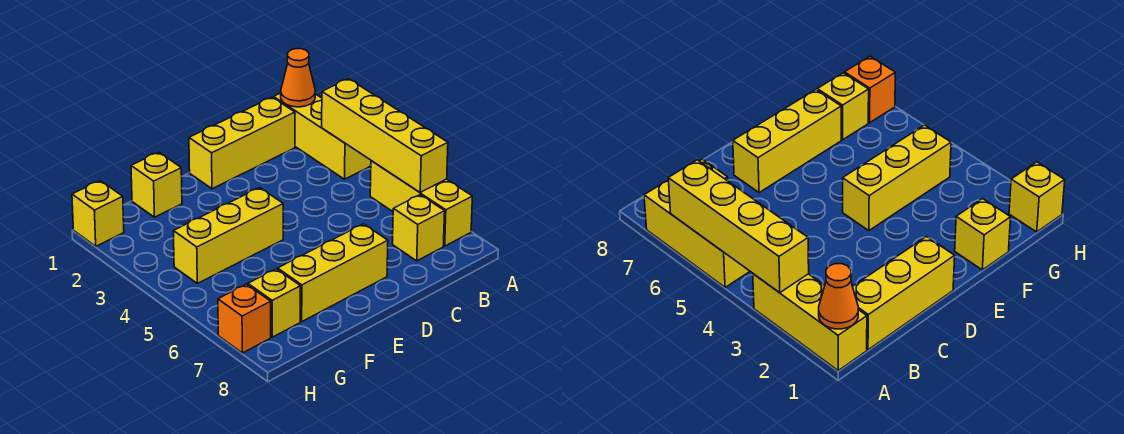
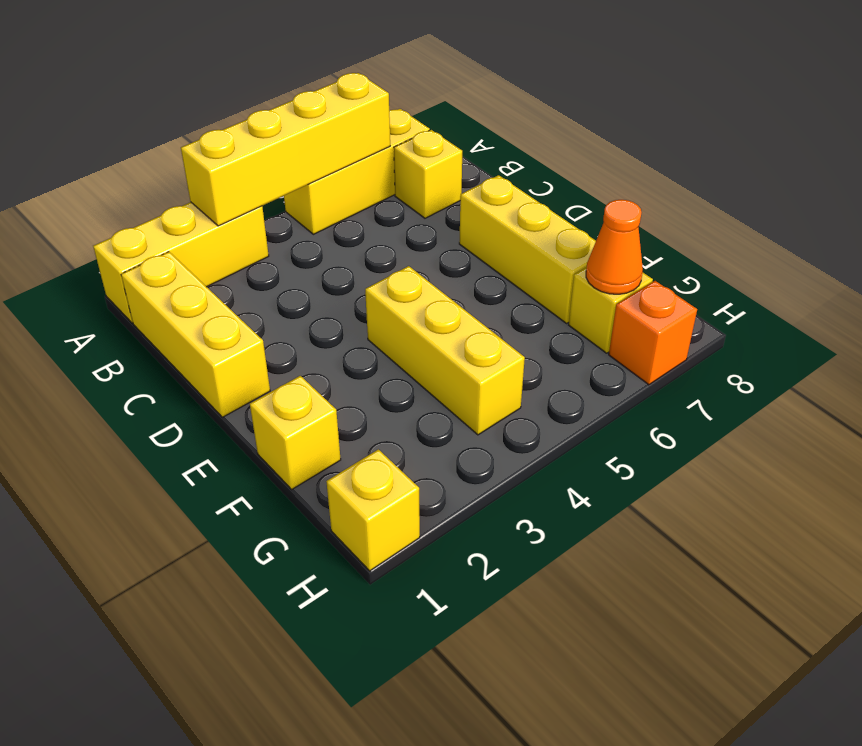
orange cone A1 level 2 -> orange cone G7 level 2

